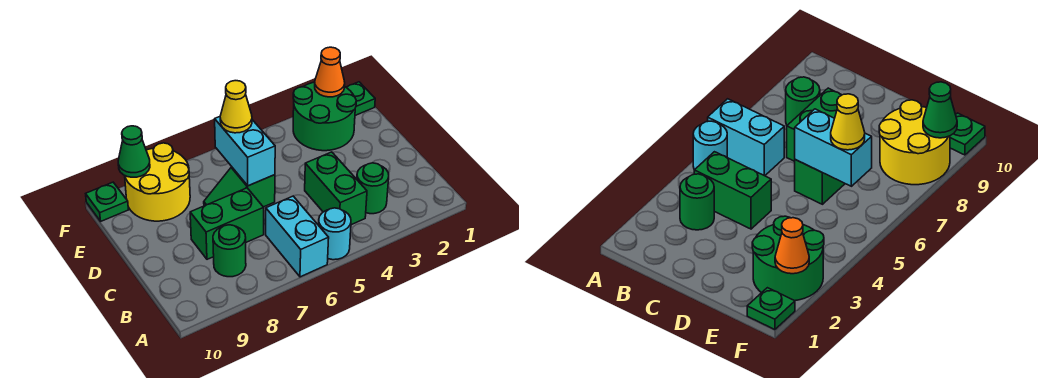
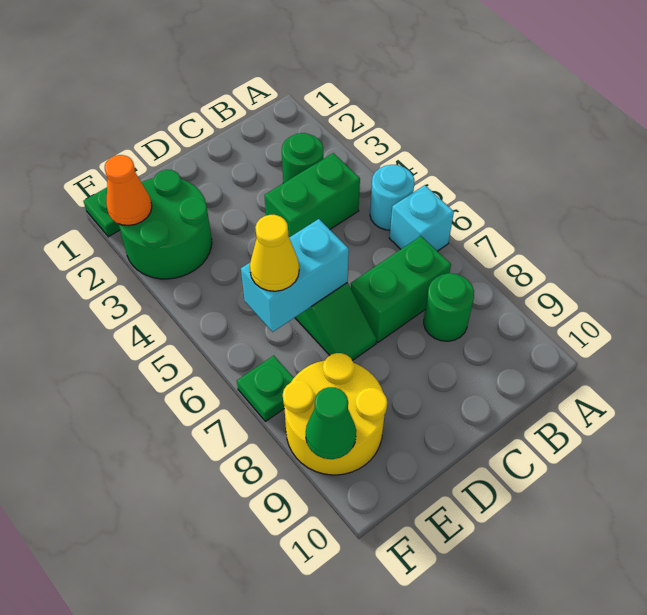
cyan brick A6:B6 level 1 -> cyan brick A6 level 1
green brick C7:C8 level 1 -> green brick B7:C7 level 1
green plate F10 level 1 -> green plate F7 level 1

